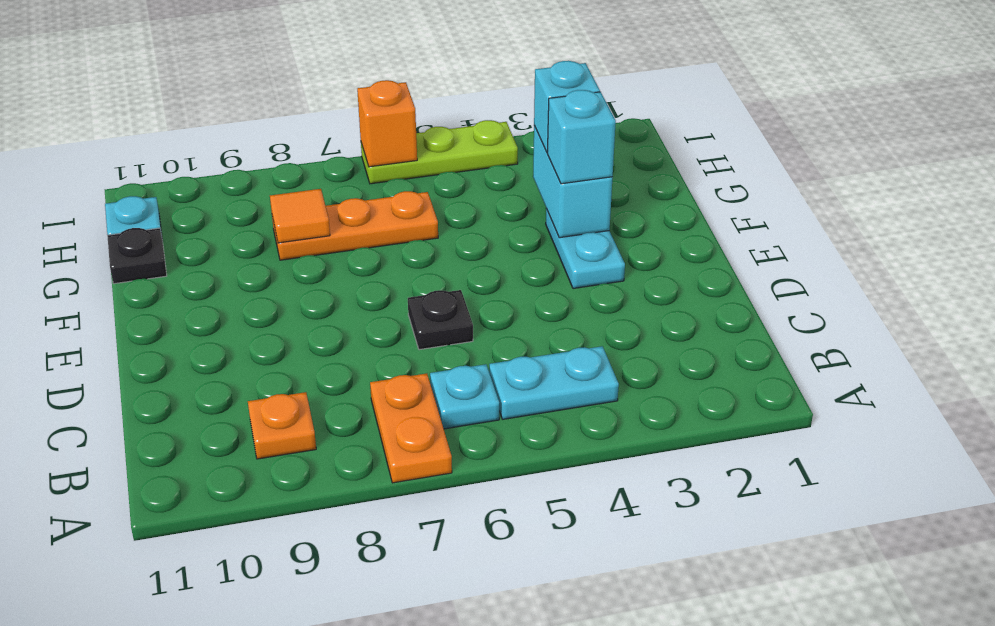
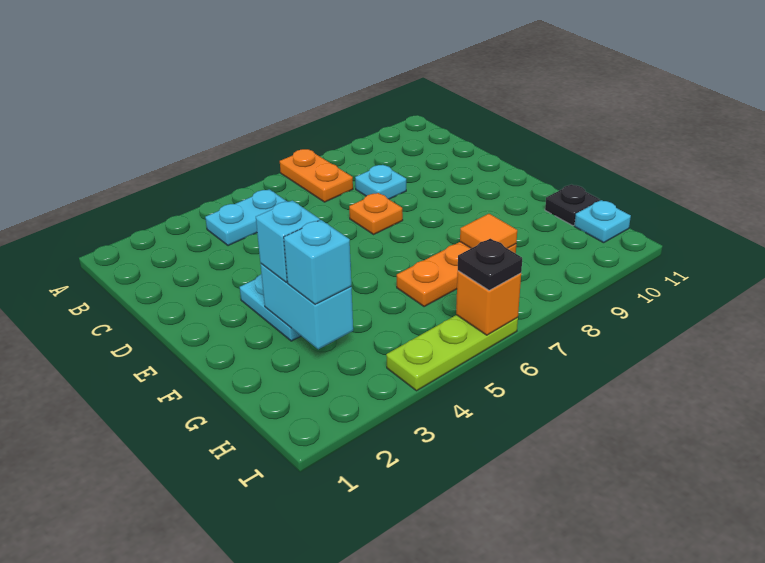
cyan plate B6 level 1 -> cyan plate C8 level 1
orange plate B9 level 1 -> orange plate D7 level 1
black plate D6 level 1 -> black plate I6 level 3

